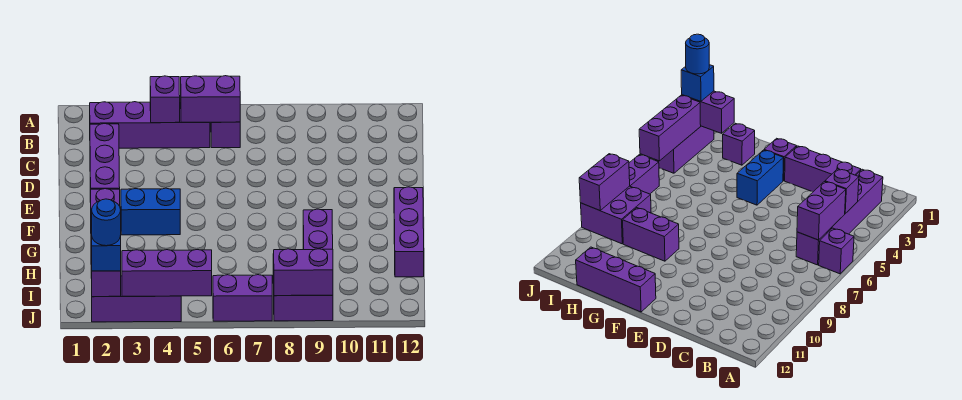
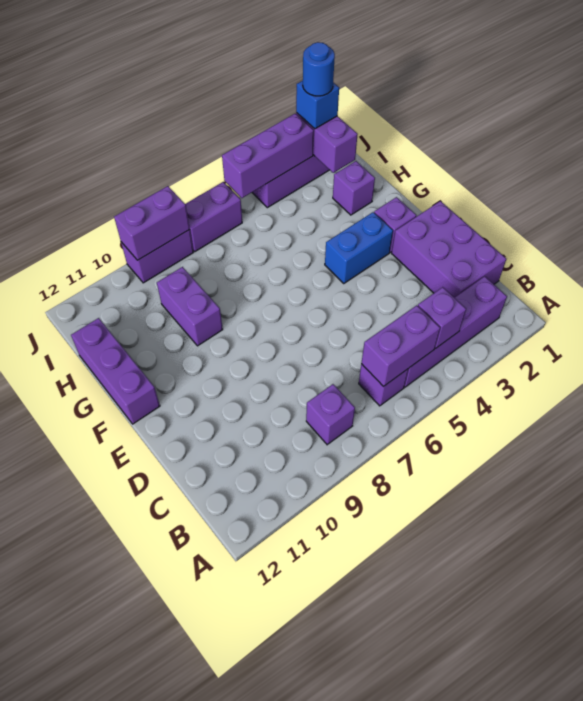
purple brick A6 level 1 -> purple brick B8 level 1
purple brick C2:E2 level 1 -> purple brick C1:E2 level 1
purple brick I8:J9 level 1 -> purple brick J8:J9 level 1

